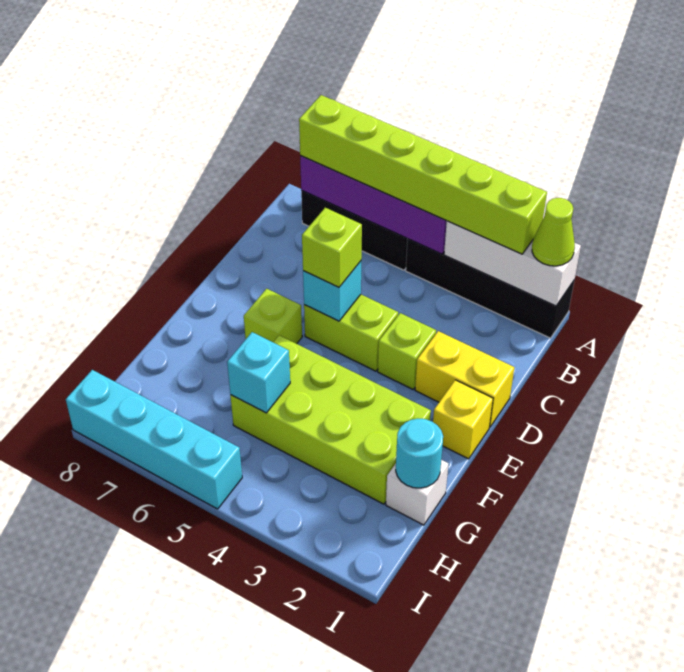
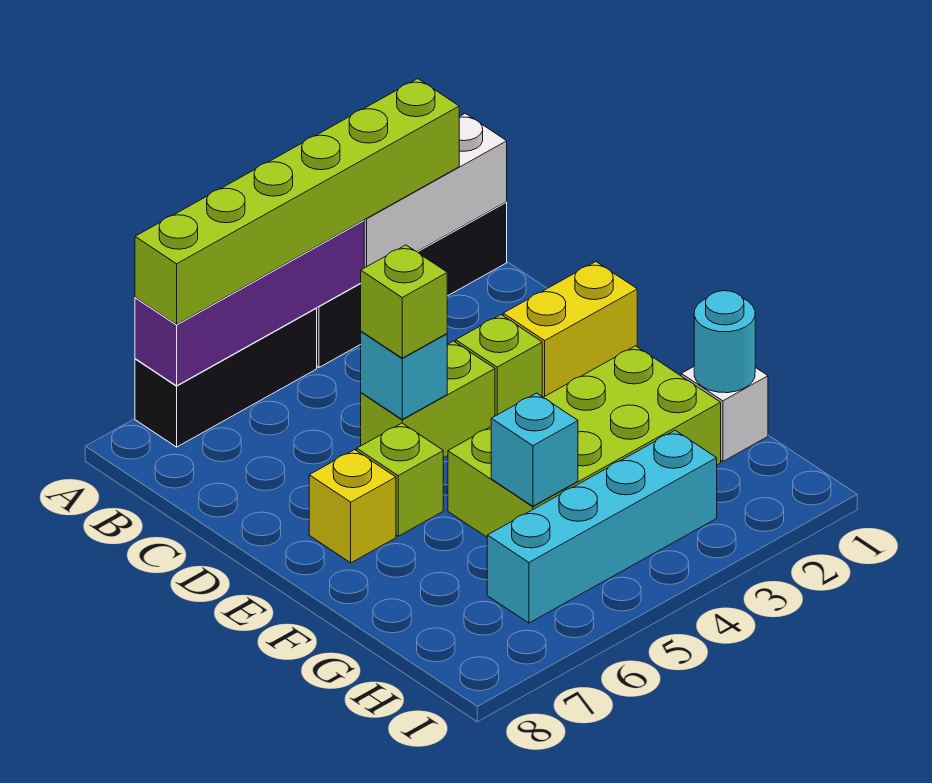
lime cone A1 level 3 -> none
yellow brick E1 level 1 -> yellow brick E7 level 1
cyan brick I5:I8 level 1 -> cyan brick H3:H6 level 1

